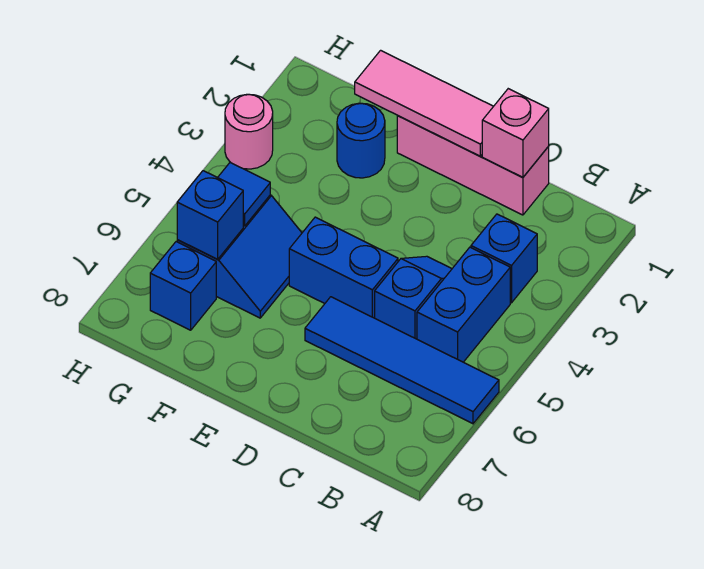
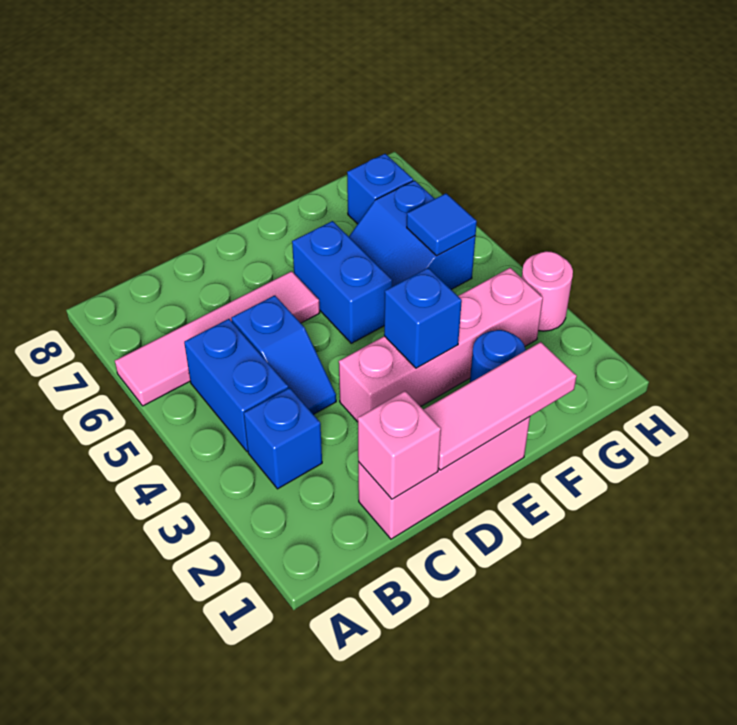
blue tile A6:D6 level 1 -> pink tile A6:D6 level 1
none -> pink brick D3:G3 level 1
blue brick D5:E5 level 1 -> blue brick E5:E6 level 1
blue brick G6 level 2 -> blue brick E3 level 2

